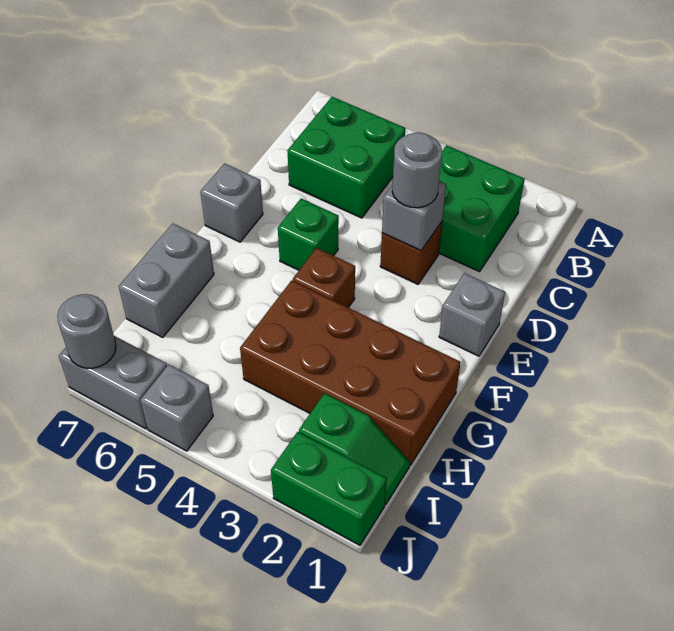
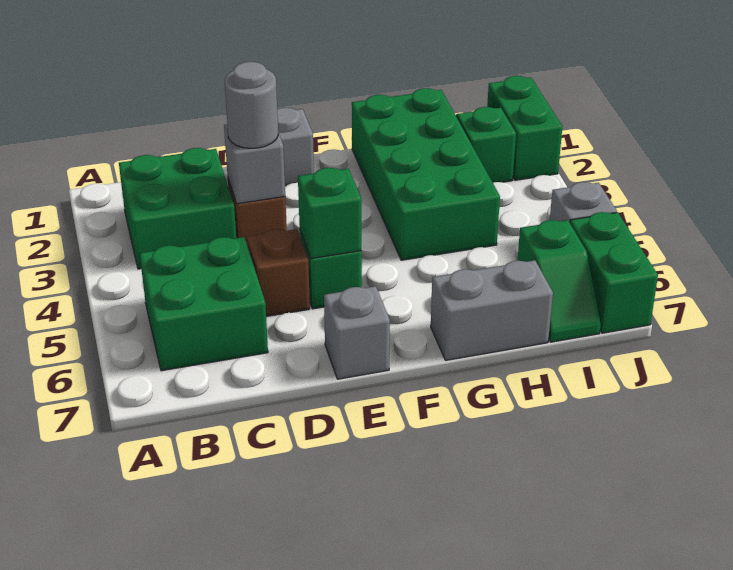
none -> green brick E5 level 2
brown brick F4 level 1 -> brown brick D5 level 1
brown brick G1:H4 level 1 -> green brick G1:H4 level 1
none -> green slope I6:I7 level 1 top 6
grey brick J6:J7 level 1 -> green brick J6:J7 level 1
grey round brick J7 level 2 -> none

